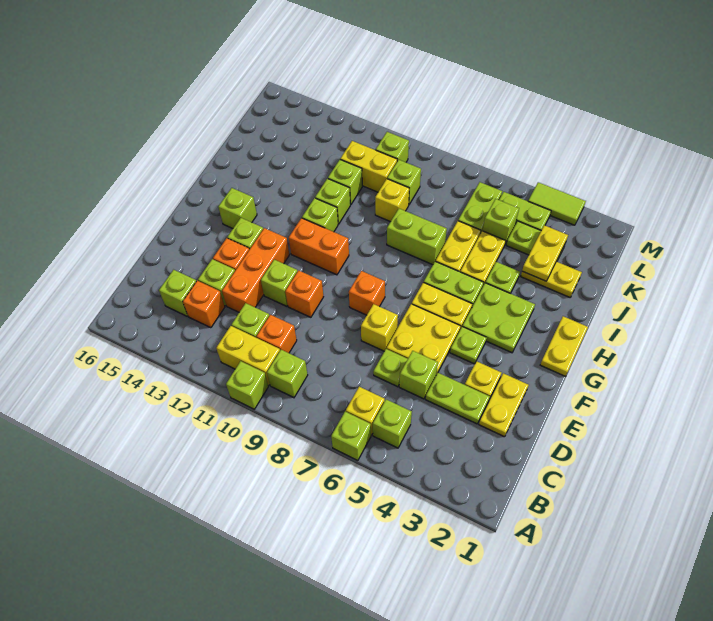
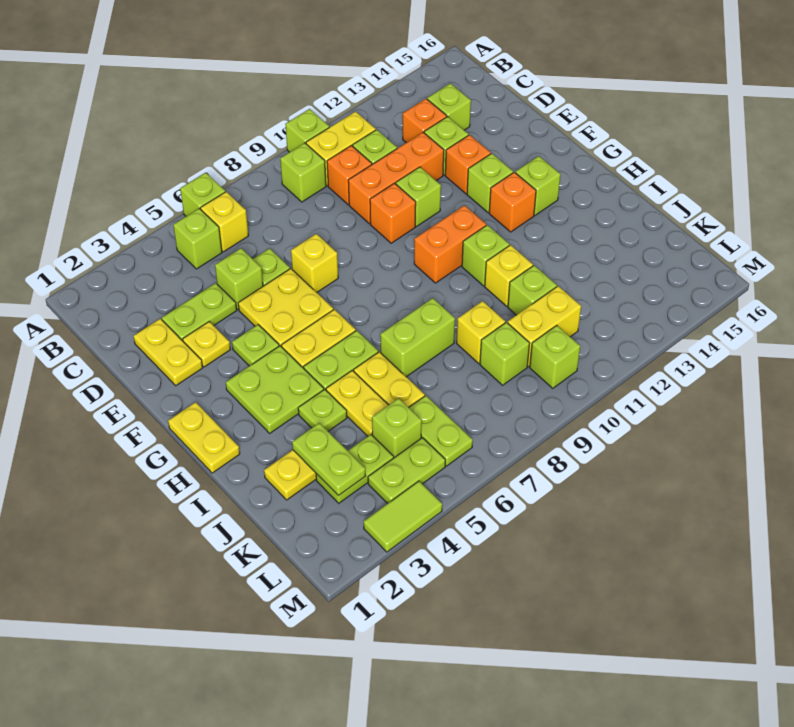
orange brick D12:F12 level 1 -> orange brick D10:D12 level 1
orange brick F8 level 1 -> orange brick G13 level 1
lime brick I11 level 1 -> yellow brick I11 level 1
yellow plate J3:K3 level 2 -> lime plate J3:K3 level 2

